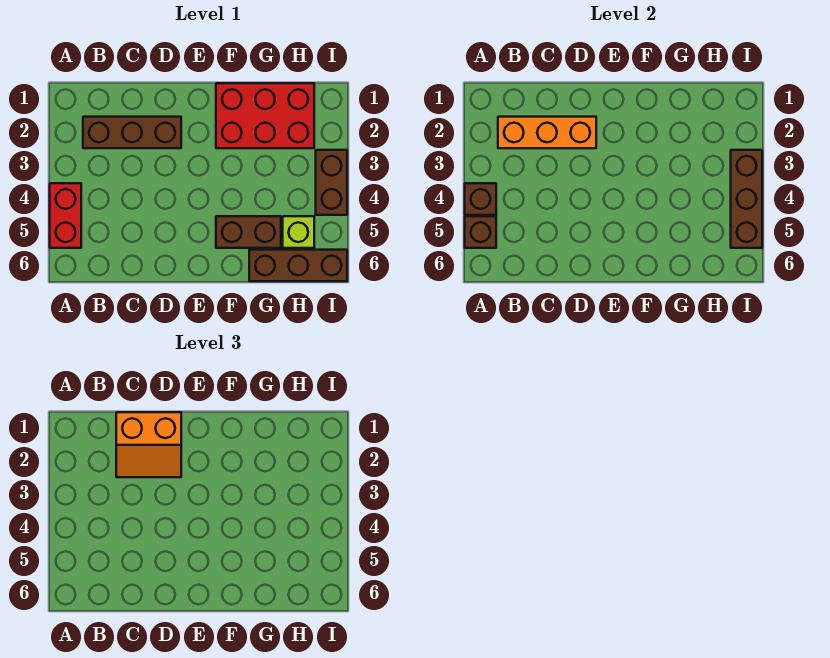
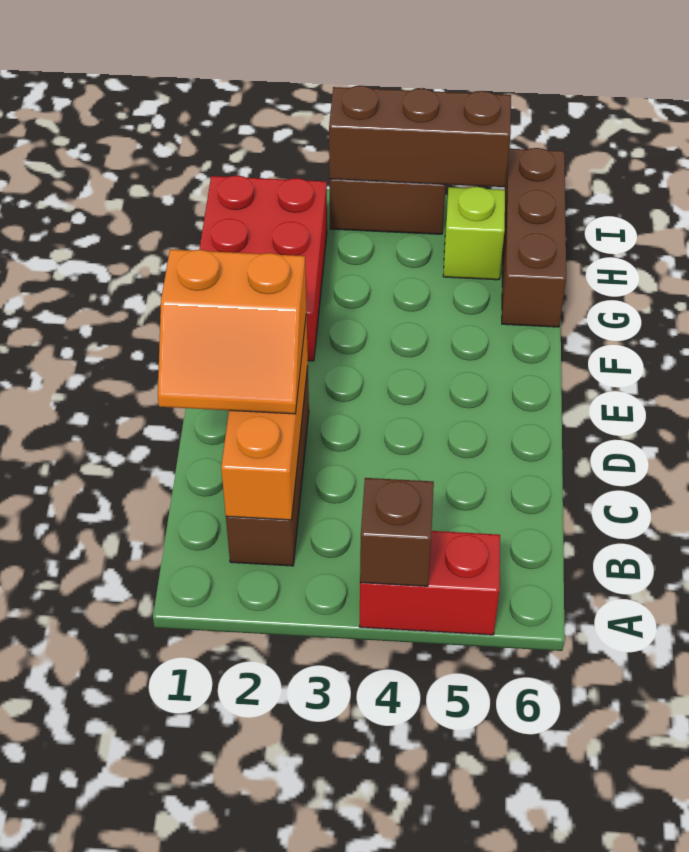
brown brick A5 level 2 -> none
orange slope C1:D2 level 3 top 1 -> orange slope C1:D2 level 3 top D
brown brick F5:G5 level 1 -> none

